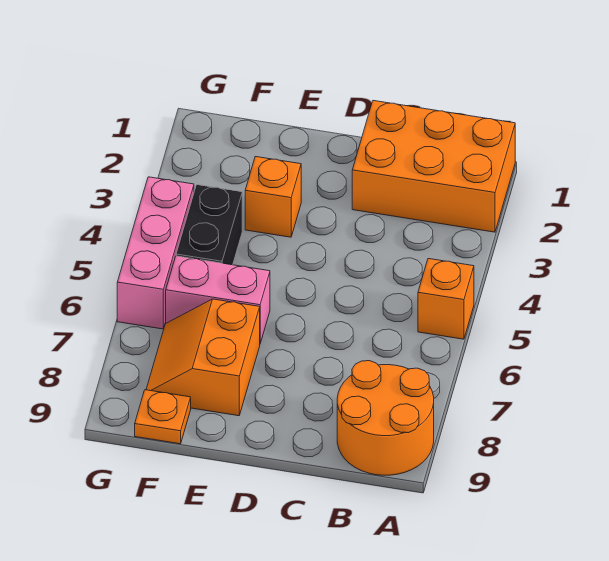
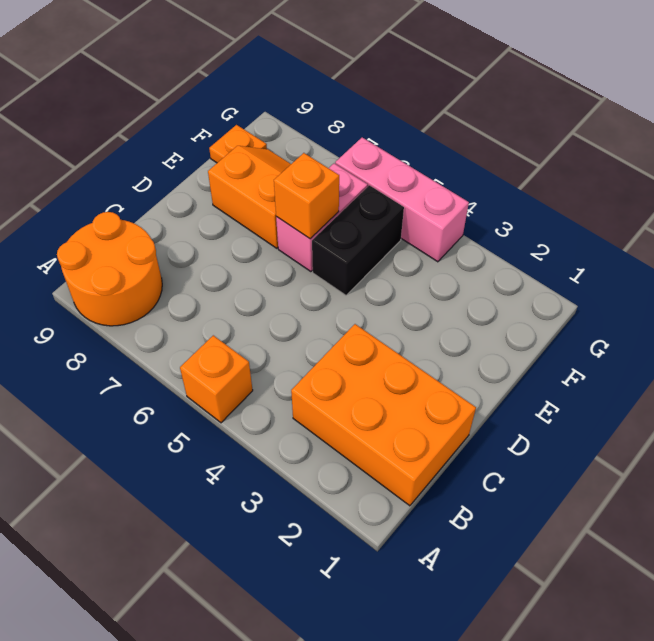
orange brick A1:C2 level 1 -> orange brick B1:C3 level 1
orange brick E3 level 1 -> orange brick E6 level 2
black brick F4:F5 level 1 -> black brick E5:F5 level 1

